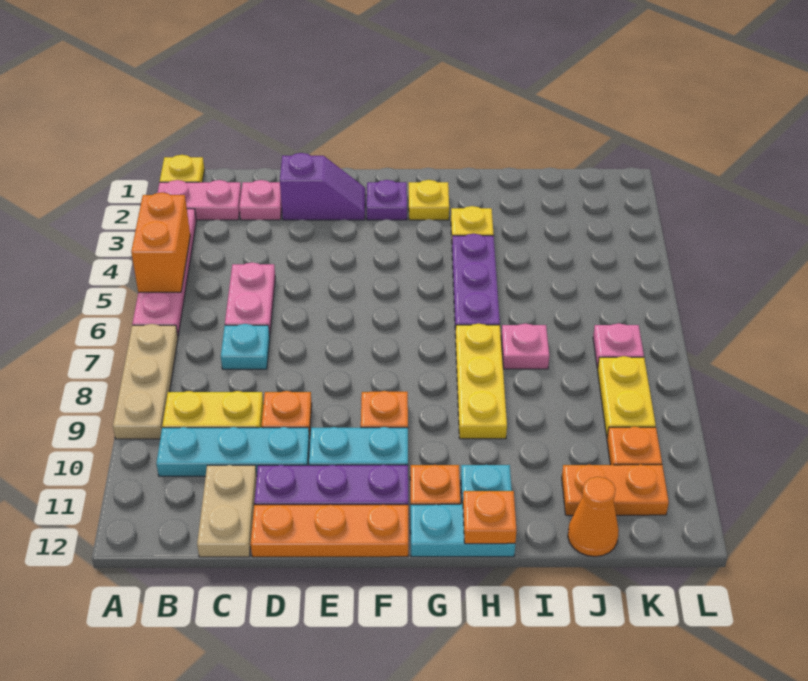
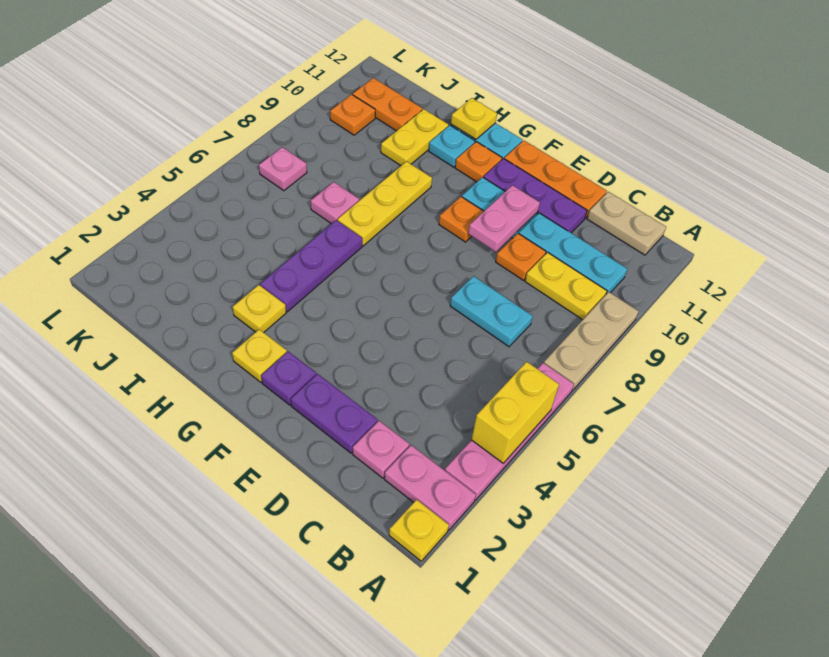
orange brick A4:A5 level 2 -> yellow brick A4:A5 level 2
pink plate C5:C6 level 1 -> pink plate E9:E10 level 2
cyan plate C7 level 1 -> cyan plate C7:D7 level 1
tan plate C11:C12 level 1 -> tan plate B12:C12 level 1
purple slope D2:E2 level 1 top D -> purple plate D2:E2 level 1
orange plate H12 level 2 -> yellow plate H12 level 2
orange cone J12 level 1 -> none
yellow plate K8:K9 level 1 -> yellow plate I10:I11 level 1

